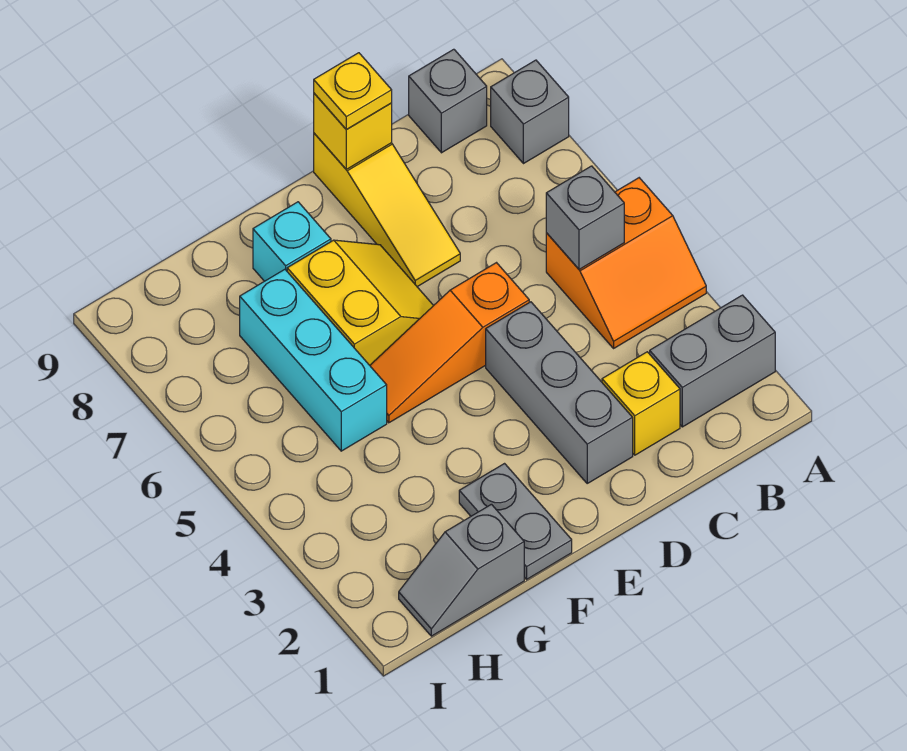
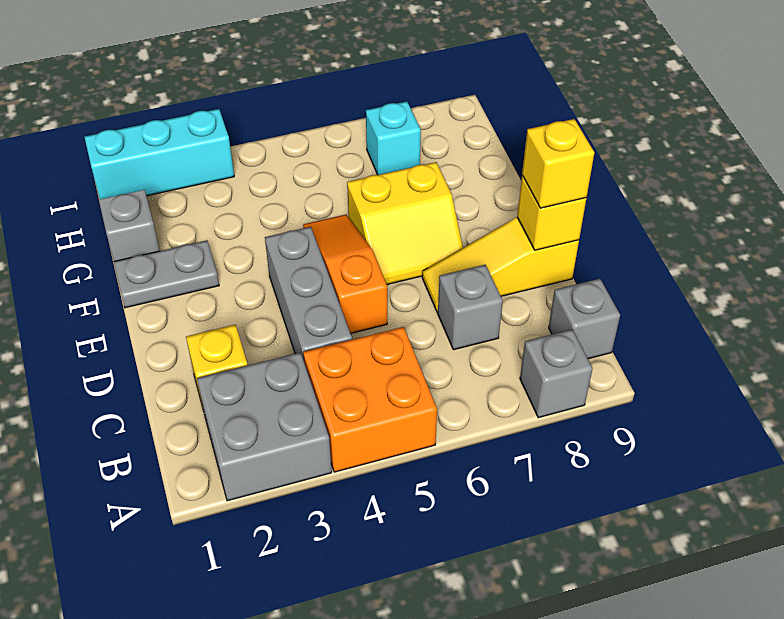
grey brick A2:B2 level 1 -> grey brick A2:B3 level 1
orange slope A4:B5 level 1 top 5 -> orange brick A4:B5 level 1
grey brick B5 level 2 -> grey brick C7 level 1
grey brick D2:D4 level 1 -> grey brick C4:E4 level 1
yellow plate D9 level 3 -> yellow brick D9 level 3
cyan brick F8 level 1 -> cyan brick H7 level 1
cyan brick G5:G7 level 1 -> cyan brick I1:I3 level 1

